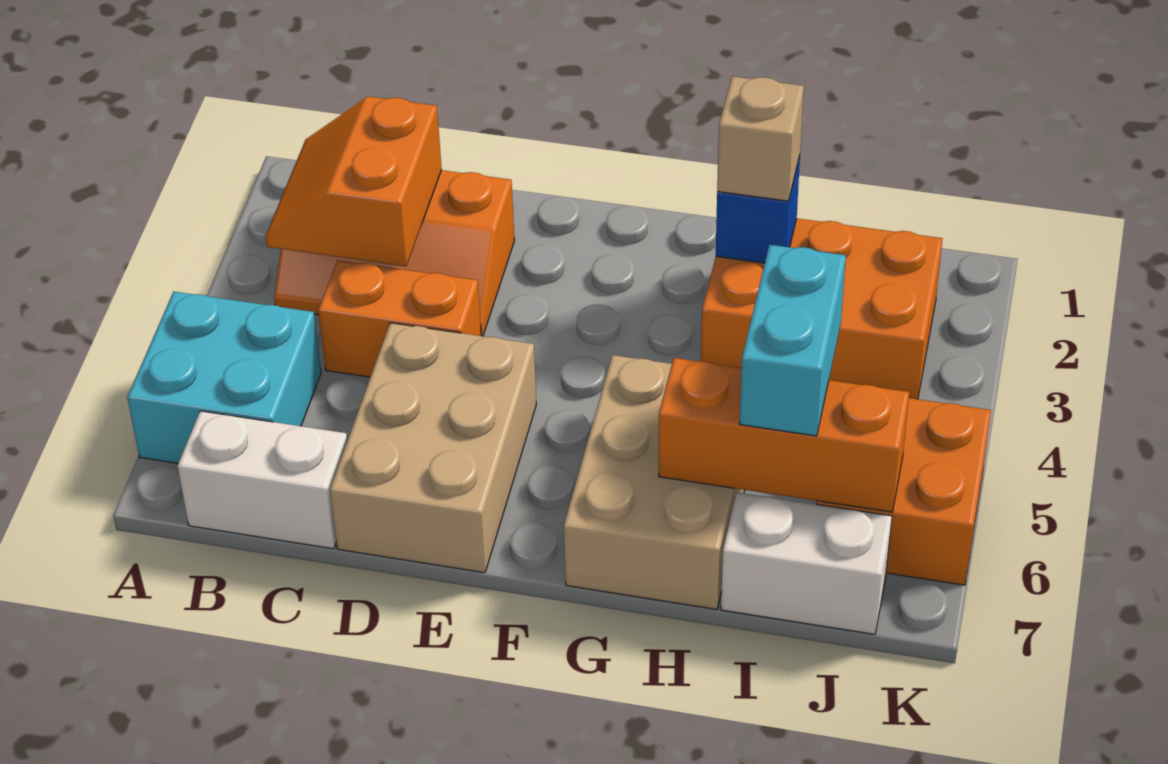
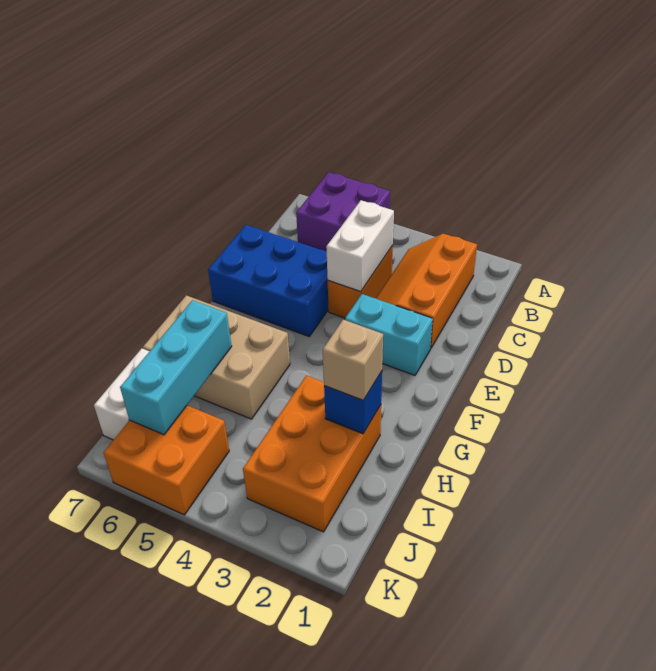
cyan brick A5:B6 level 1 -> purple brick A5:B6 level 1
orange slope B2:C3 level 2 top C -> none
white brick B7:C7 level 1 -> white brick C4:D4 level 2
tan brick D5:E7 level 1 -> blue brick D5:E7 level 1
orange brick H6:J6 level 2 -> cyan brick H6:J6 level 2
cyan brick I5:I6 level 3 -> cyan brick E2:E3 level 1

